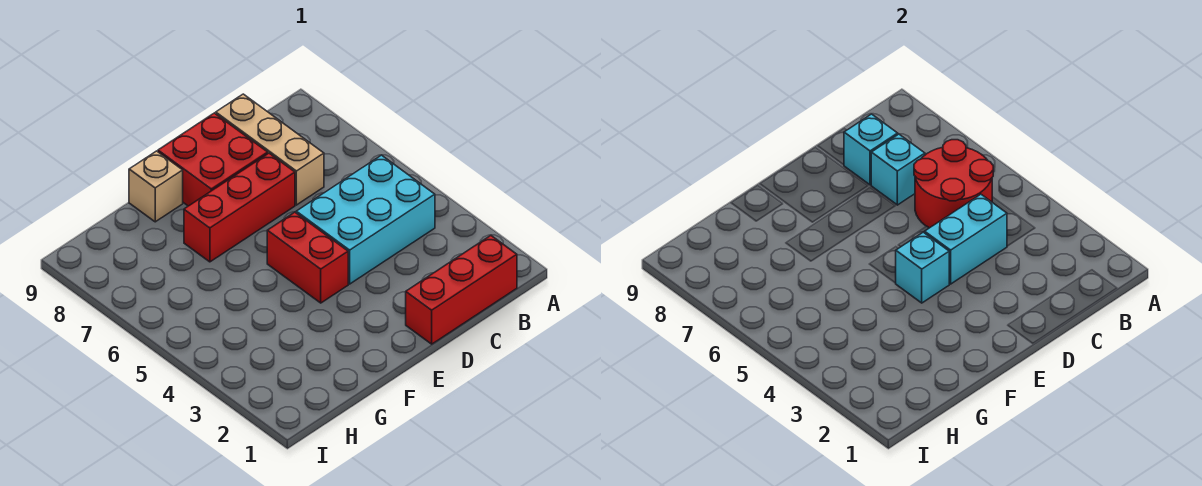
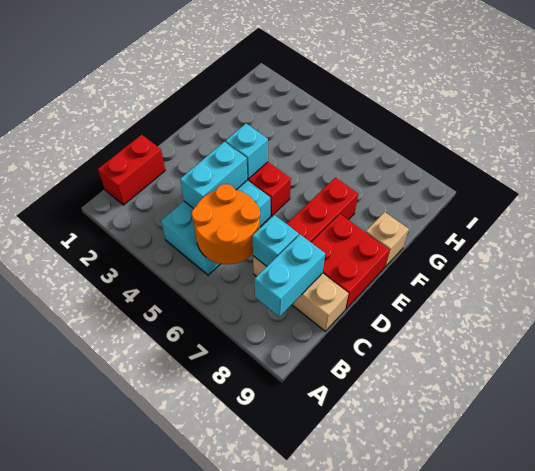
red brick B1:D1 level 1 -> red brick B1:C1 level 1
red round brick B5:C6 level 2 -> orange round brick B5:C6 level 2
cyan brick C8 level 2 -> cyan brick B8:C8 level 2

